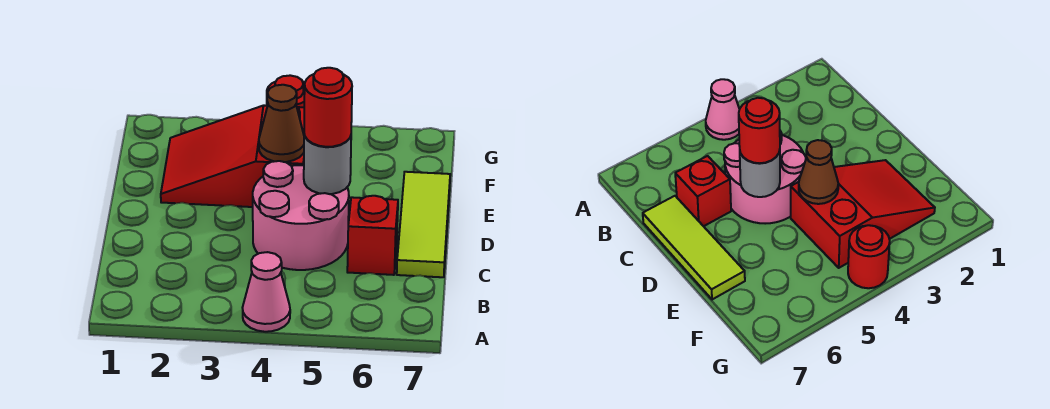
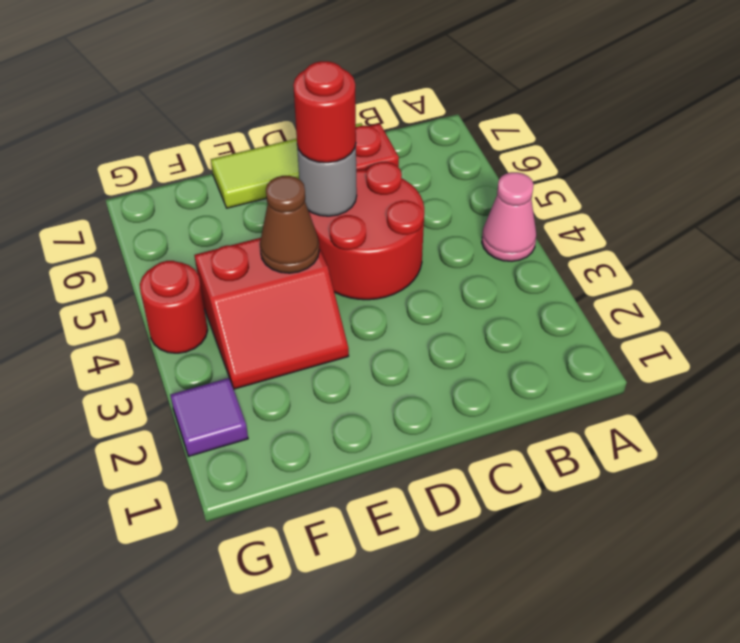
pink round brick C4:D5 level 1 -> red round brick C4:D5 level 1
red slope E2:F4 level 1 top 4 -> red slope E3:F4 level 1 top 4
none -> purple tile G2 level 1

